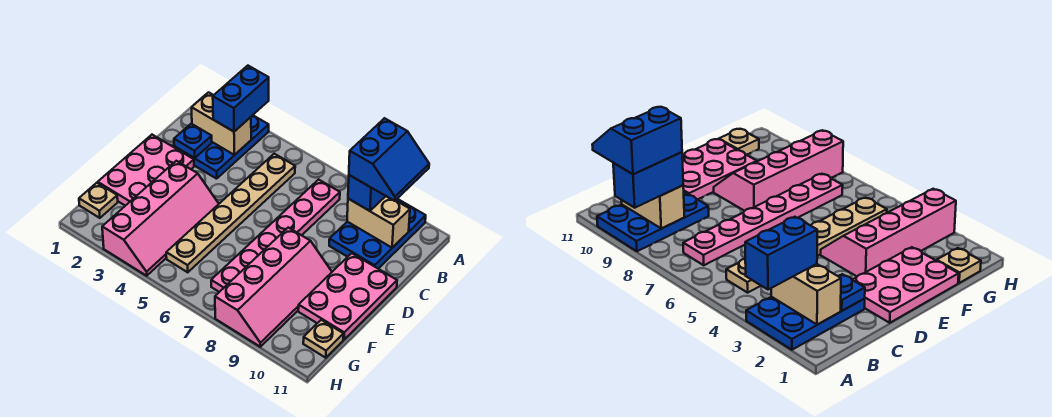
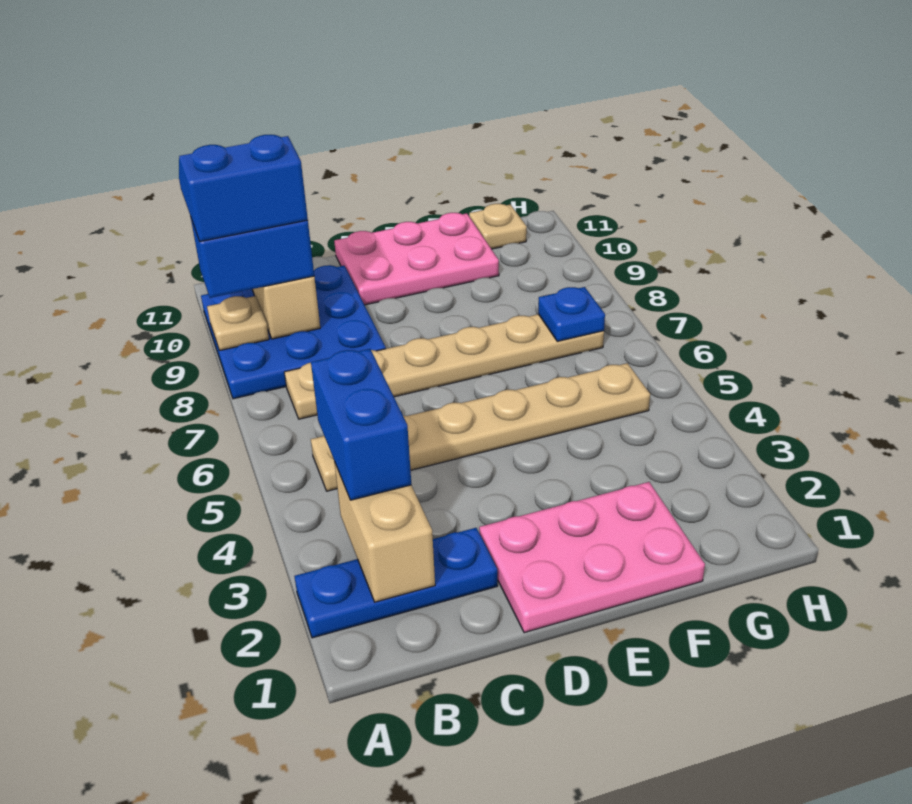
blue plate A2:C3 level 1 -> blue plate A2:C2 level 1
blue brick A3:B3 level 3 -> blue brick B3:B4 level 3
blue plate A9:C10 level 1 -> blue plate A8:C10 level 1
pink plate B7:G7 level 1 -> tan plate B7:G7 level 1
blue plate C2 level 2 -> blue plate G7 level 2
pink slope E3:H4 level 1 top 3 -> none
pink slope E8:H9 level 1 top 8 -> none
tan plate G1 level 1 -> tan plate A9 level 2

